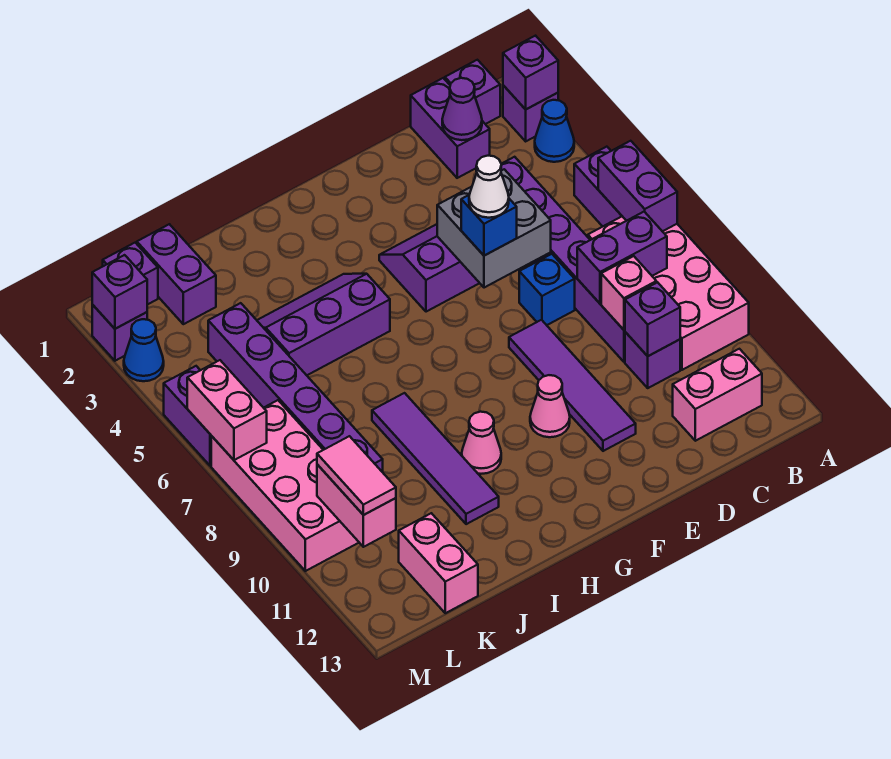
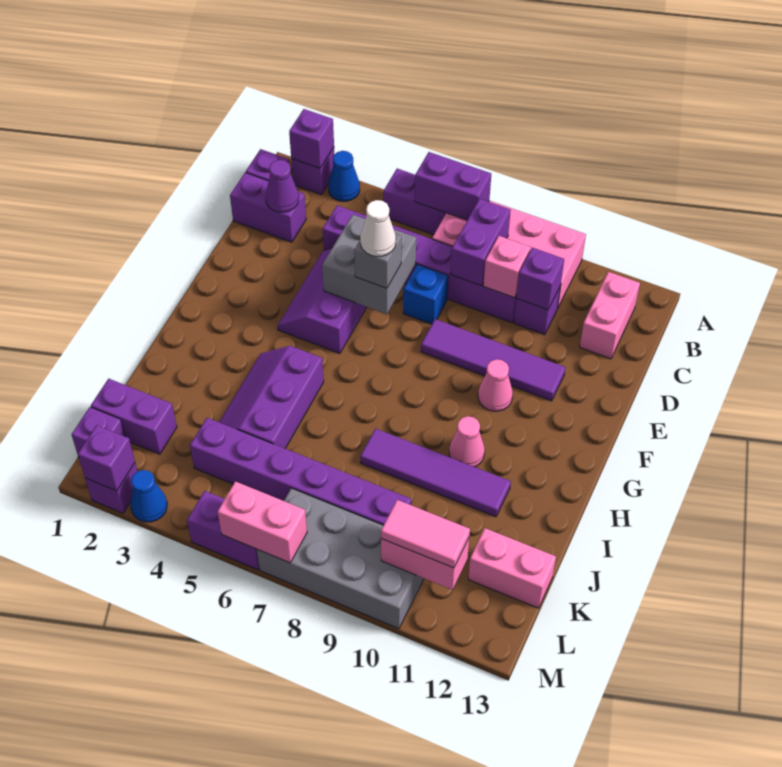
blue brick E6 level 3 -> grey brick E6 level 3
pink brick L7:M10 level 1 -> grey brick L7:M10 level 1

